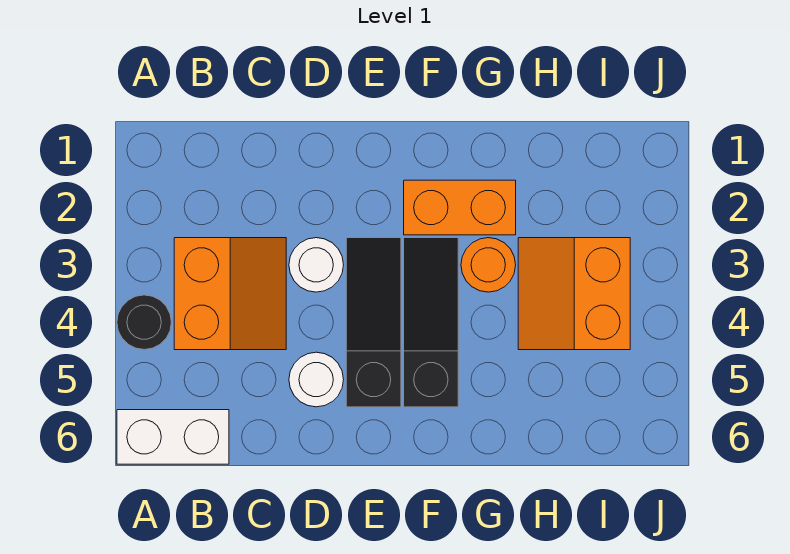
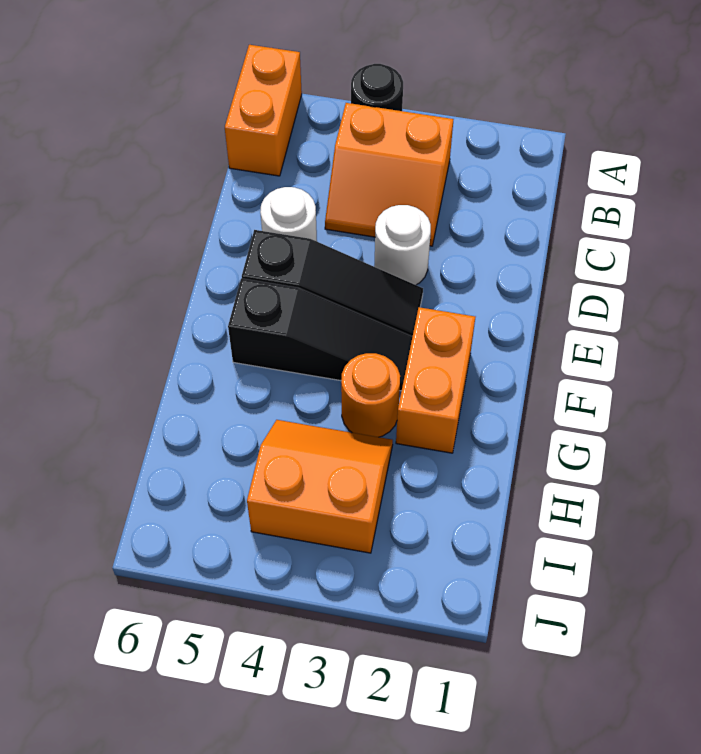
white brick A6:B6 level 1 -> orange brick A6:B6 level 1

